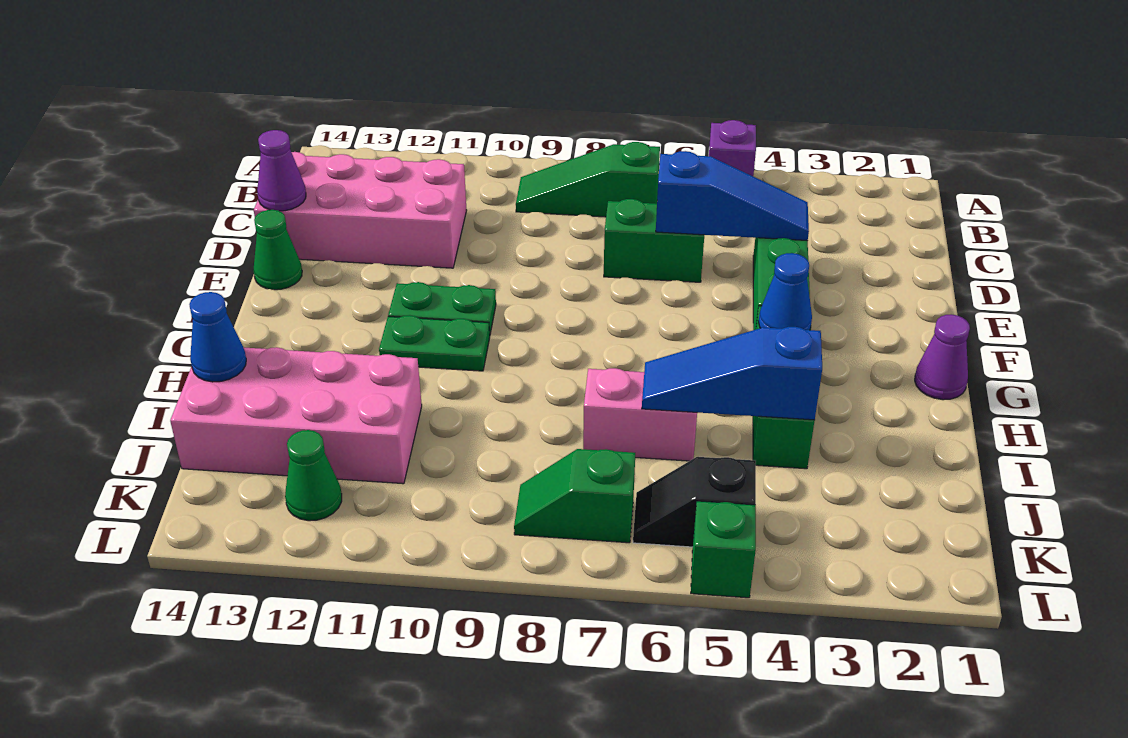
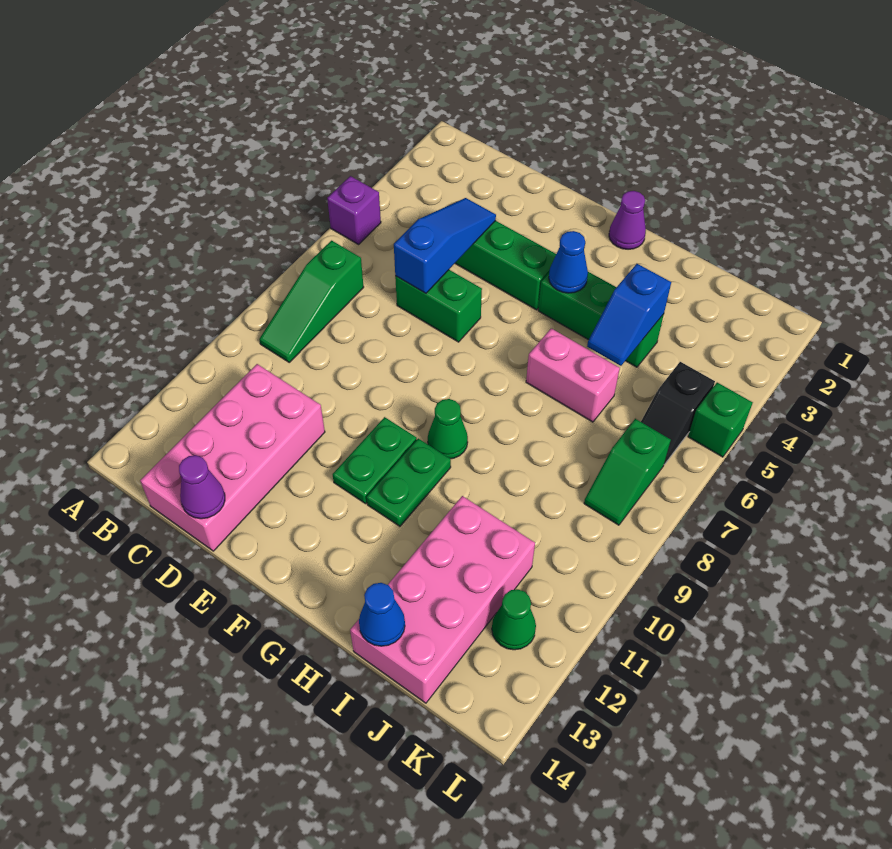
green brick D6:D7 level 1 -> green brick D6:E6 level 1
green cone E14 level 1 -> green cone G9 level 1
blue slope I4:I6 level 2 top 4 -> blue slope I4:I5 level 2 top 4
pink brick I6:I7 level 1 -> pink brick H6:I6 level 1

